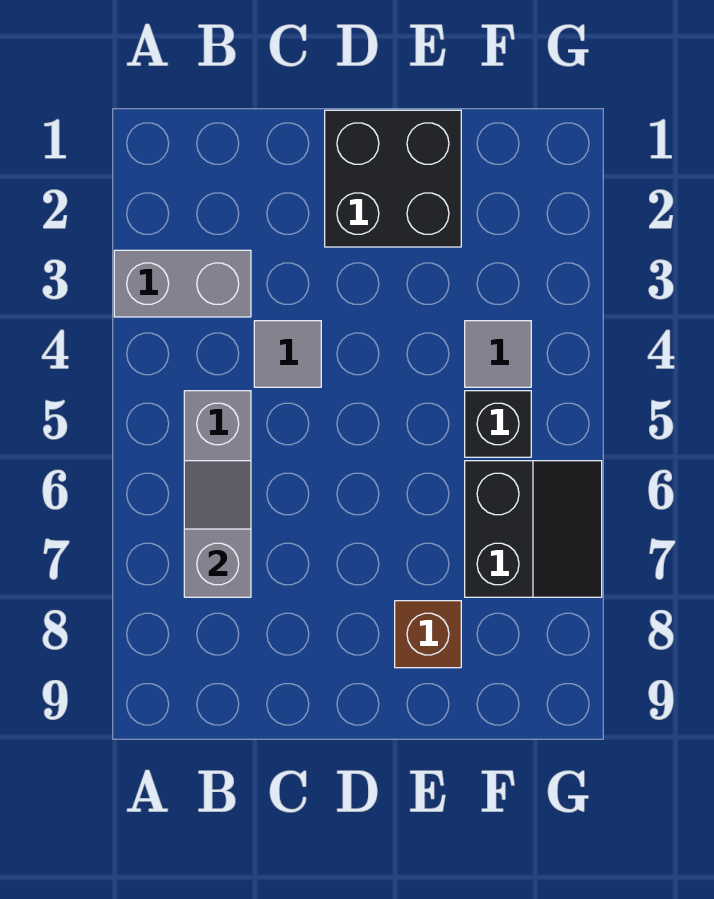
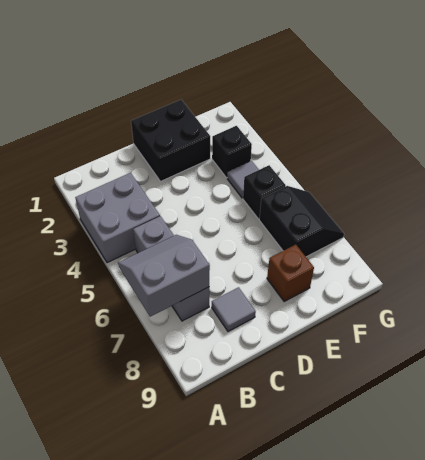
grey brick A3:B3 level 1 -> grey brick A3:B4 level 1
grey slope B6:B7 level 2 top 7 -> grey slope A6:B7 level 2 top 7
grey tile C4 level 1 -> grey tile C8 level 1
none -> black brick F3 level 1

